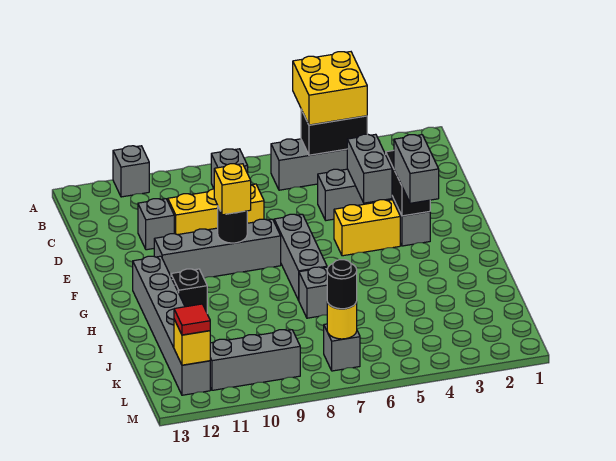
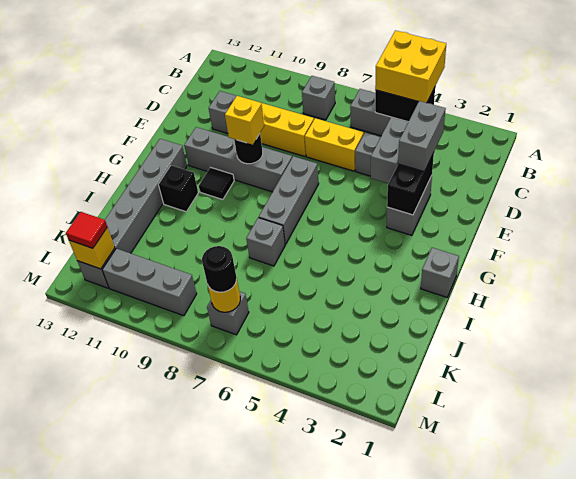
grey brick A11 level 1 -> grey brick H1 level 1
grey brick F3:G3 level 3 -> grey brick D3:E3 level 3
yellow brick F4:F5 level 1 -> yellow brick D6:D7 level 1
none -> black tile G10 level 1

